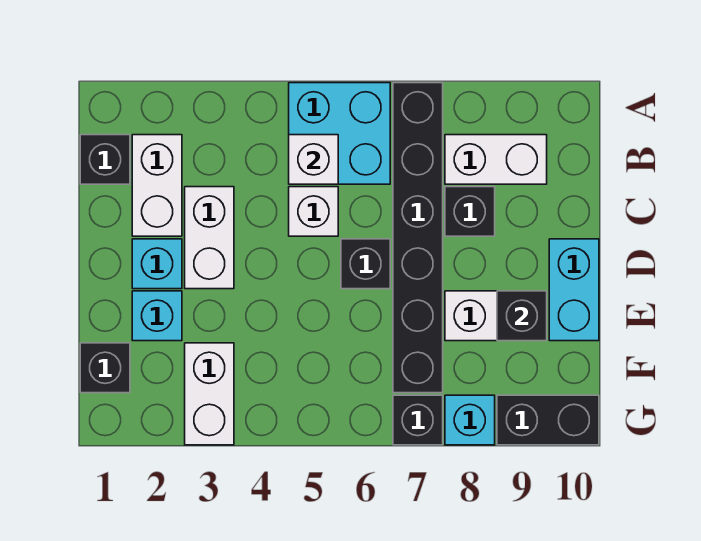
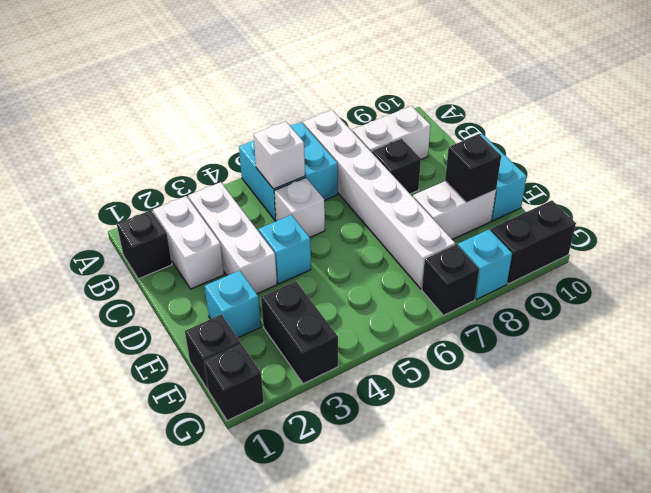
black brick A7:F7 level 1 -> white brick A7:F7 level 1
white brick C3:D3 level 1 -> white brick B3:D3 level 1
cyan brick D2 level 1 -> cyan brick D4 level 1
black brick D6 level 1 -> black brick G1 level 1
white brick F3:G3 level 1 -> black brick F3:G3 level 1

